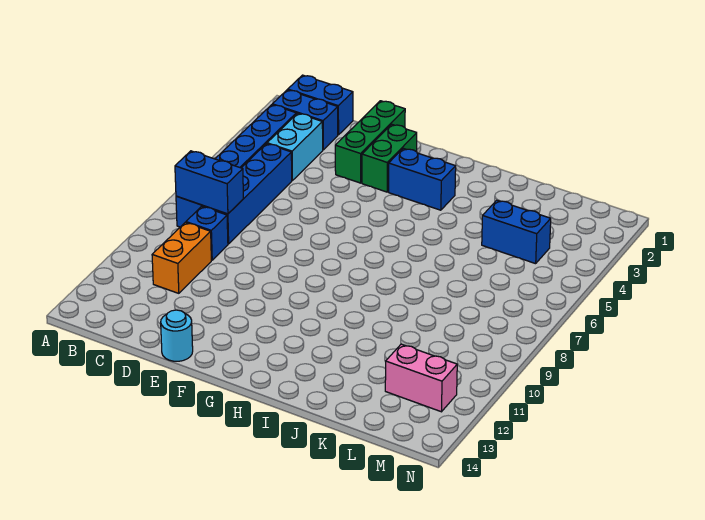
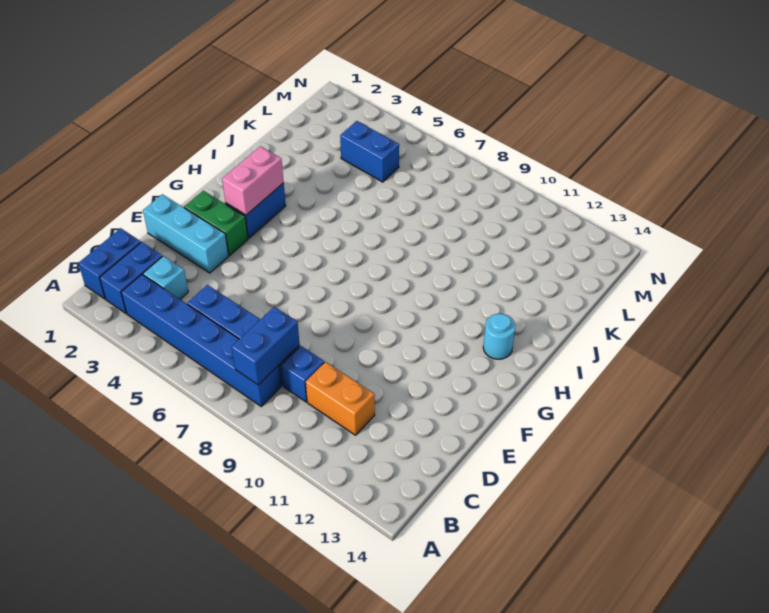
cyan brick C3:C4 level 1 -> cyan brick C3 level 1
green brick E1:E3 level 1 -> cyan brick E1:E3 level 1
cyan round brick E14 level 1 -> cyan round brick H13 level 1
blue brick K4:L4 level 1 -> blue brick L4:L5 level 1
pink brick L12:M12 level 1 -> pink brick G3:H3 level 2

